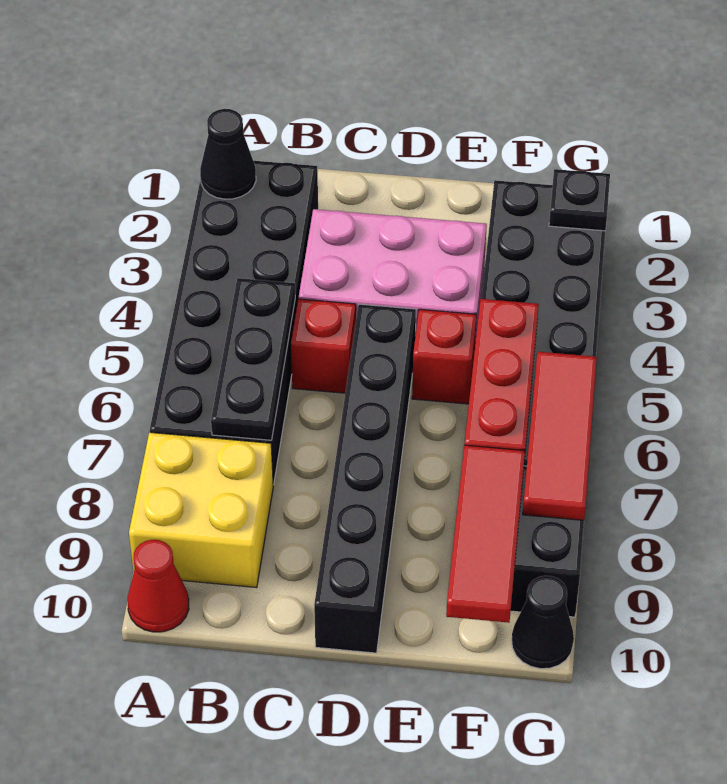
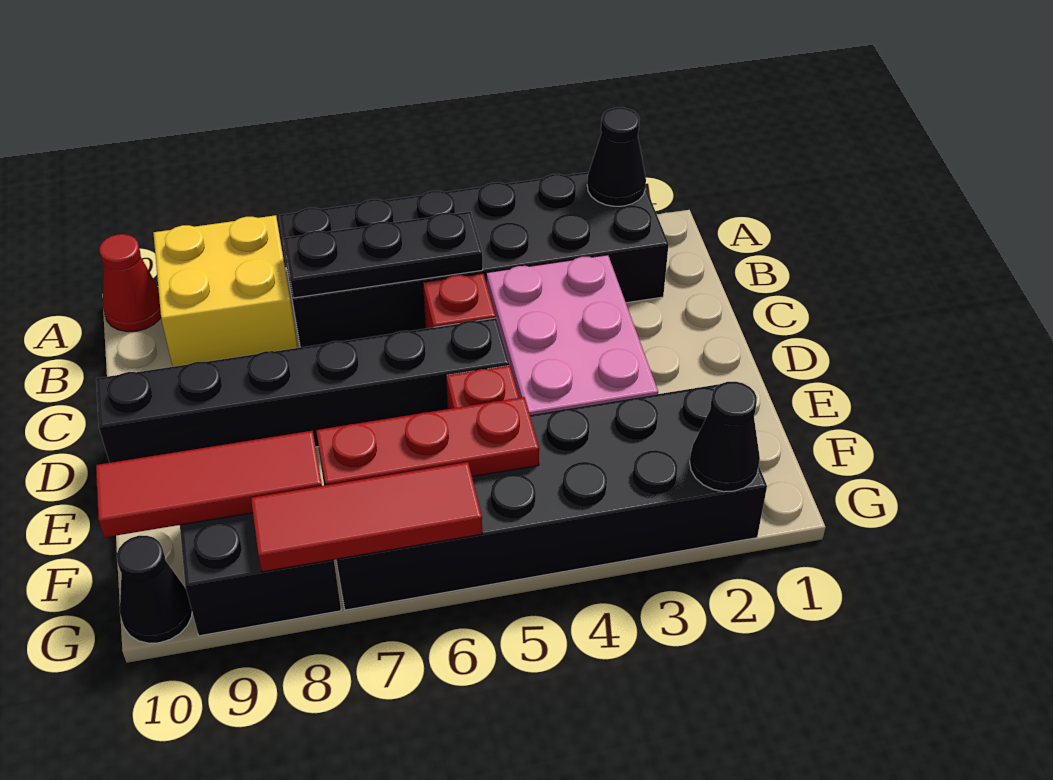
black plate G2 level 2 -> black cone G2 level 2

